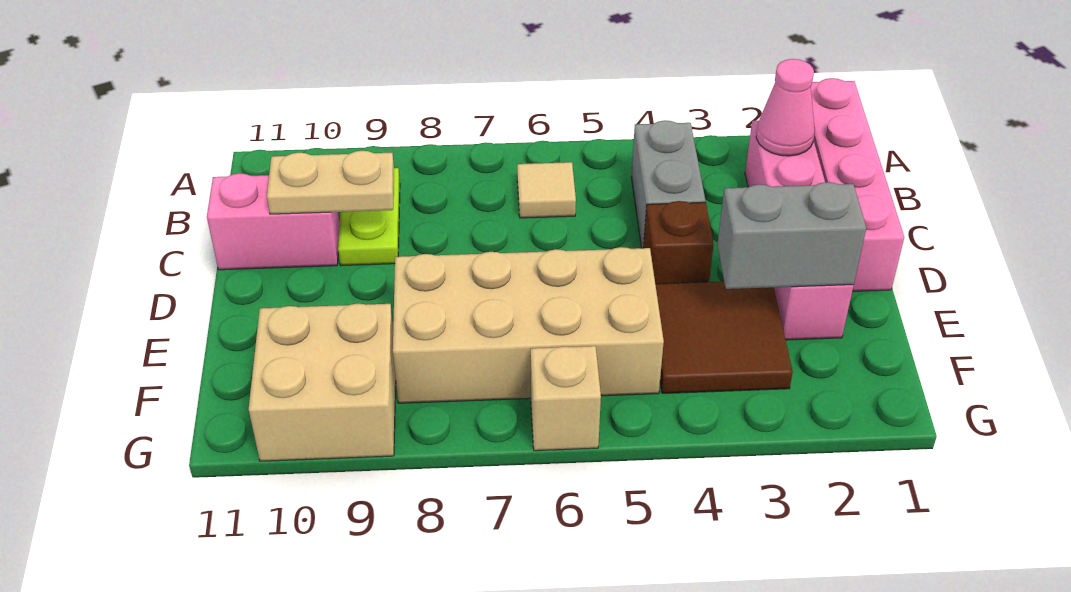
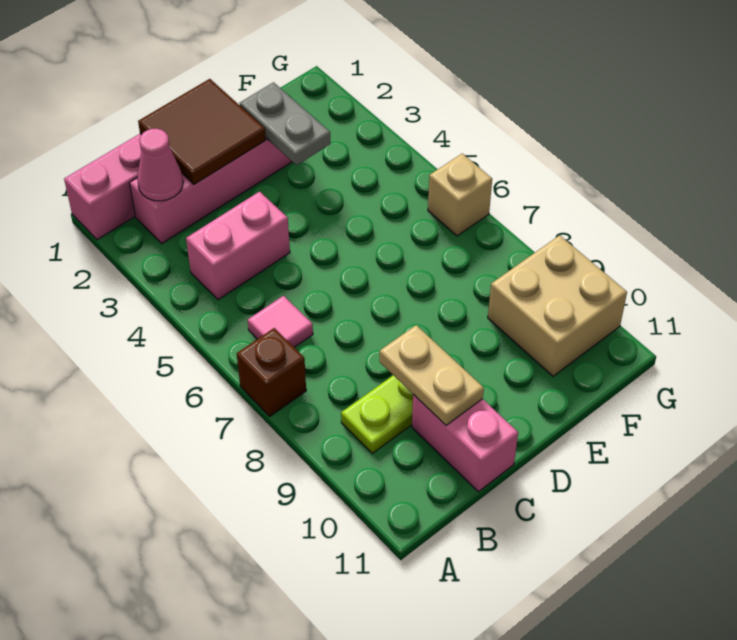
grey brick B4:C4 level 1 -> pink brick B4:C4 level 1
tan tile B6 level 1 -> pink tile B6 level 1
brown brick D4 level 1 -> brown brick A7 level 1
grey brick E2:E3 level 2 -> grey plate E2:E3 level 2
brown tile E3:F4 level 1 -> brown tile C1:D2 level 2
tan brick E5:F8 level 1 -> none

